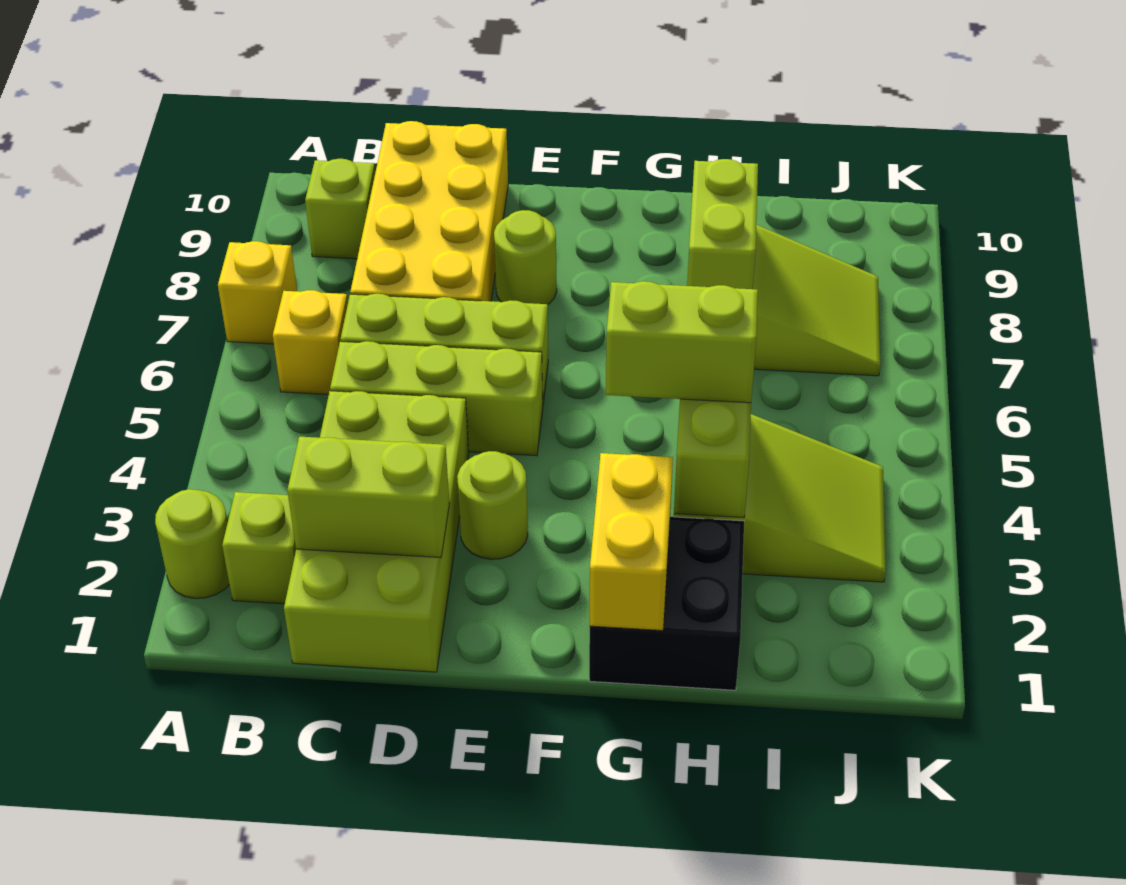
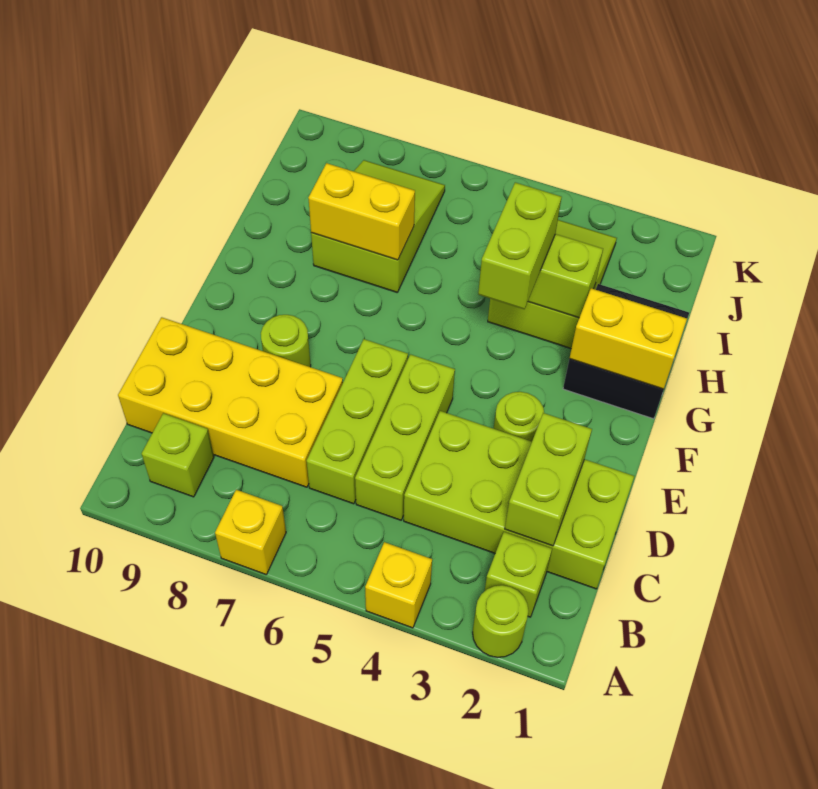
yellow brick B6 level 1 -> yellow brick A4 level 1
lime brick H7:H8 level 2 -> yellow brick H7:H8 level 2

